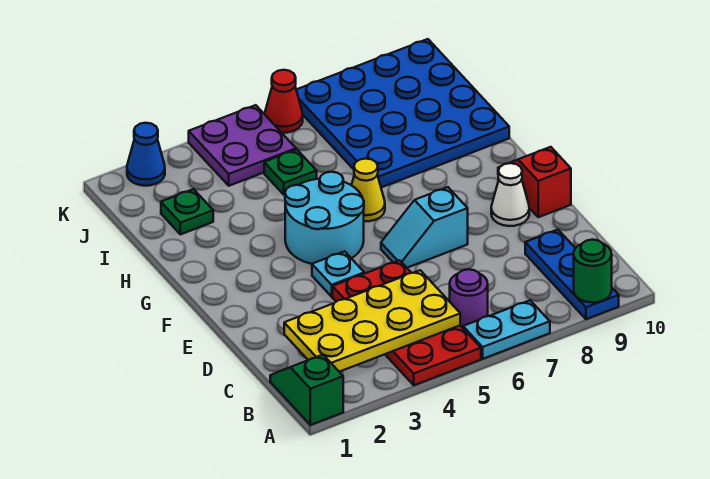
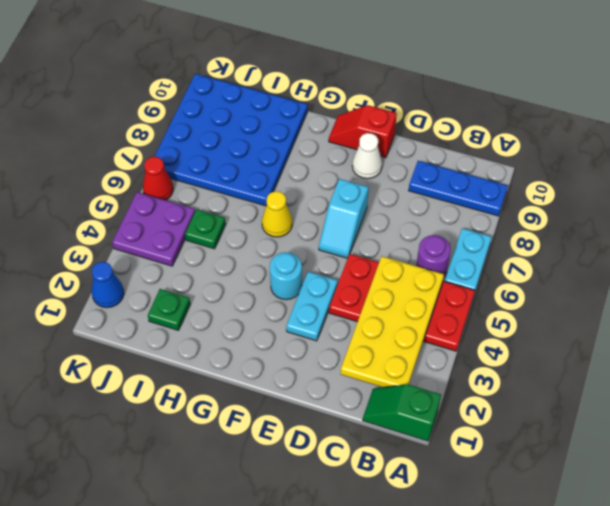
green round brick A9 level 2 -> none
cyan plate E4 level 1 -> cyan plate E3:E4 level 1
cyan round brick F4:G5 level 1 -> cyan round brick F4 level 1

